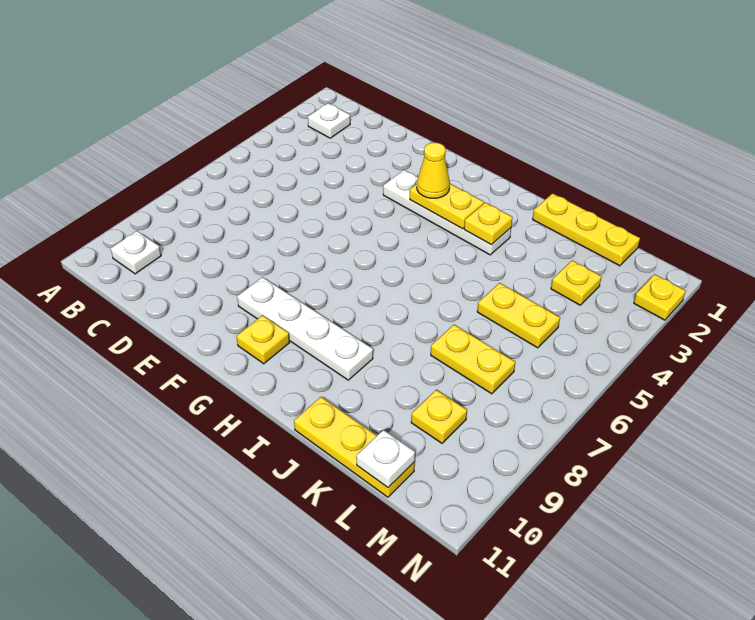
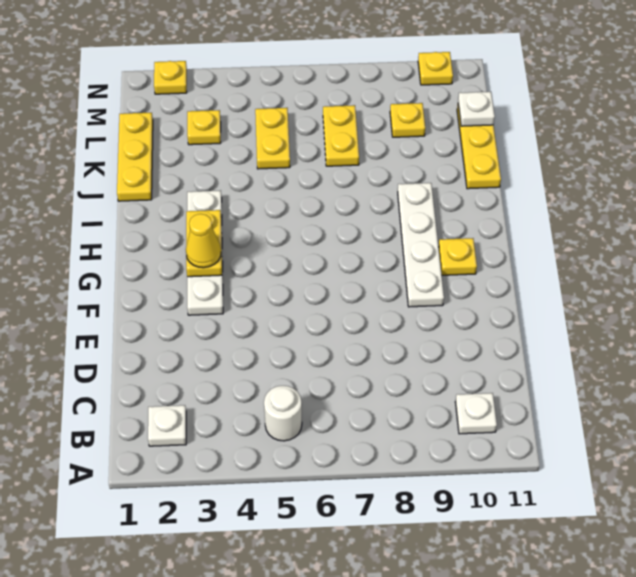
none -> white round brick B5 level 1
yellow plate I3 level 2 -> yellow plate N10 level 1

